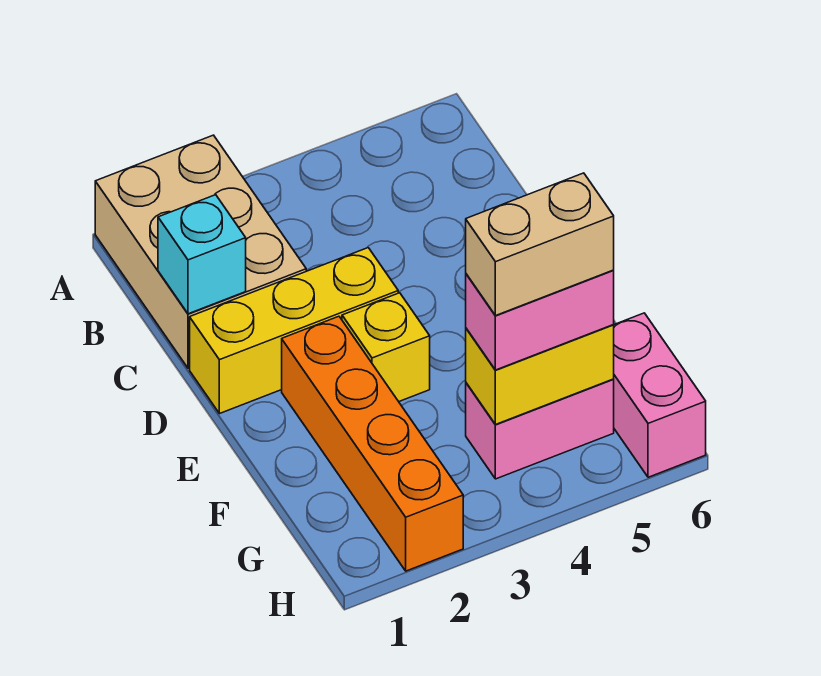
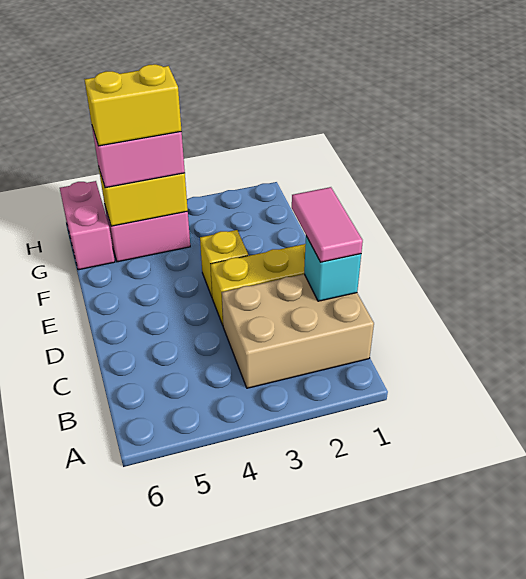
tan brick A1:C2 level 1 -> tan brick B1:C3 level 1
none -> pink tile C1:D1 level 3
orange brick E2:H2 level 1 -> none
tan brick G4:G5 level 4 -> yellow brick G4:G5 level 4

